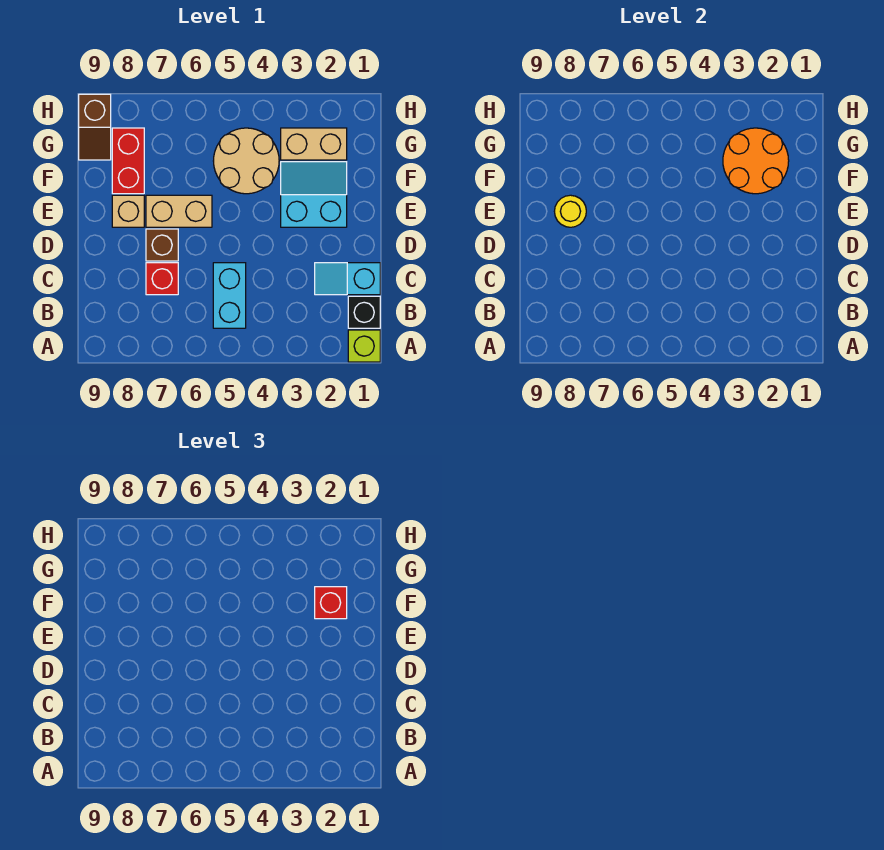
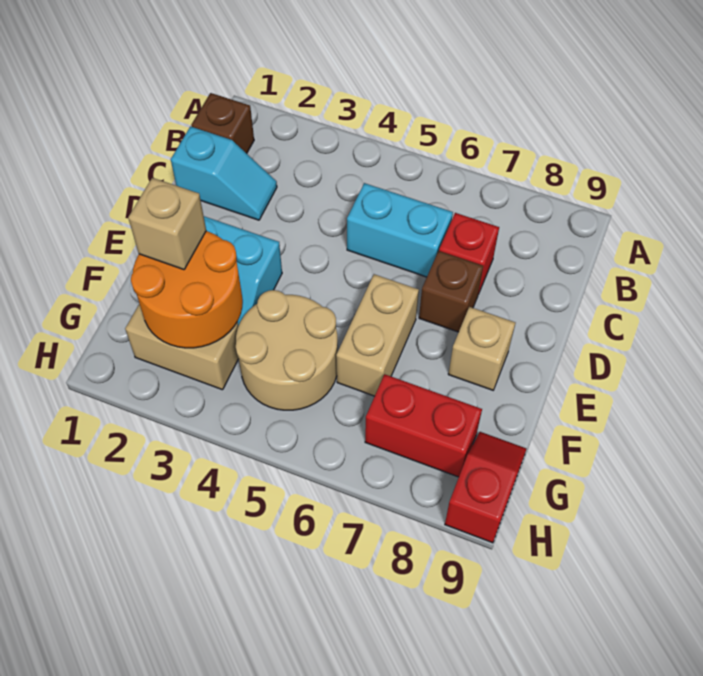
lime brick A1 level 1 -> none
black brick B1 level 1 -> brown brick B1 level 1
cyan brick B5:C5 level 1 -> cyan brick C5:C6 level 1
tan brick E6:E7 level 1 -> tan brick E6:F6 level 1
yellow round brick E8 level 2 -> none
red brick F2 level 3 -> tan brick F2 level 3
red brick F8:G8 level 1 -> red brick G7:G8 level 1
brown slope G9:H9 level 1 top H -> red slope G9:H9 level 1 top H

